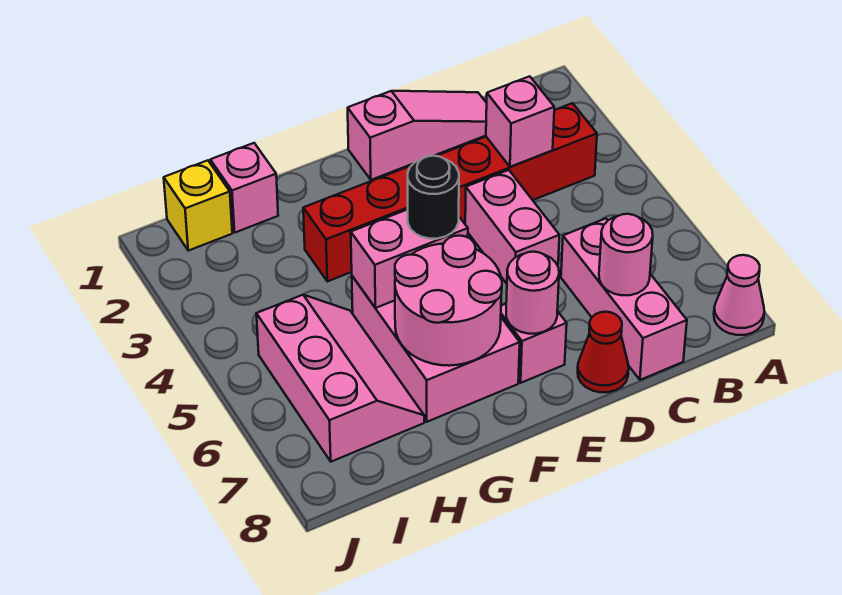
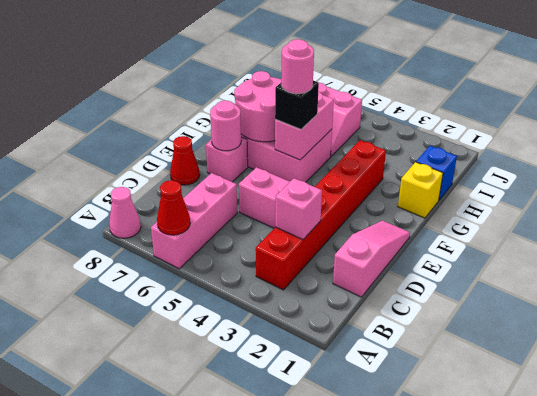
none -> red cone A6 level 2
pink slope C1:E1 level 1 top E -> pink slope C1:E1 level 1 top C
pink brick C6:C8 level 1 -> pink brick A6:C6 level 1
pink round brick C7 level 2 -> pink round brick F5 level 4
black round brick F5 level 3 -> black brick F5 level 3
pink brick H1 level 1 -> blue brick H1 level 1
yellow brick I1 level 1 -> yellow brick G1 level 1

